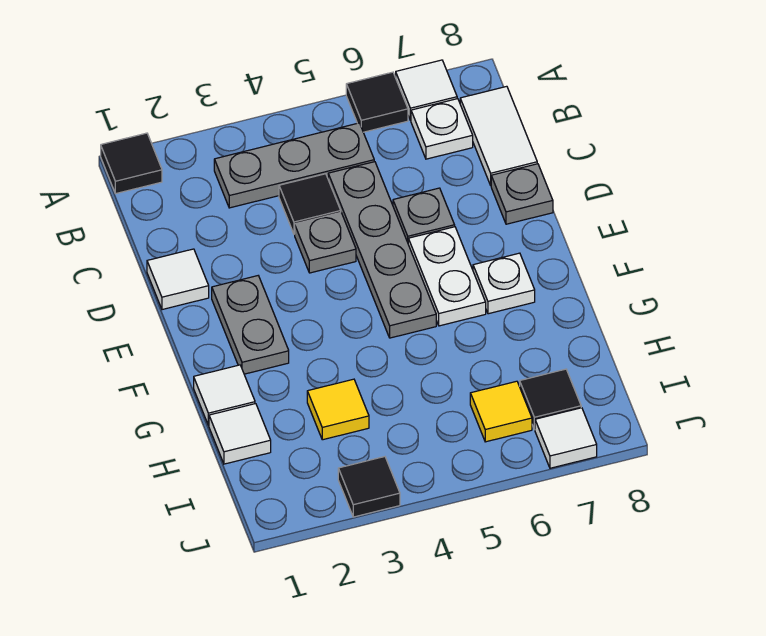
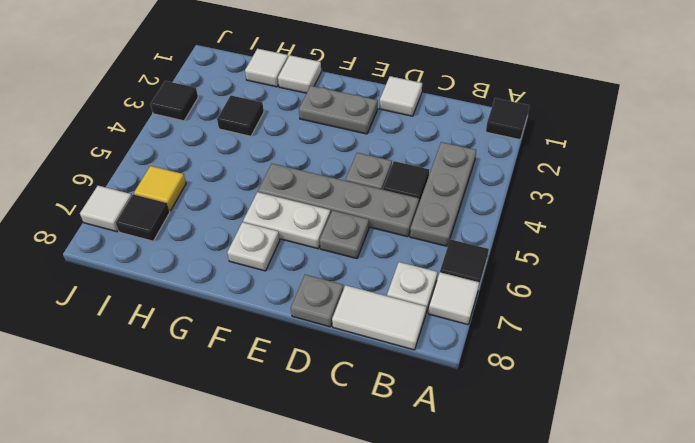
yellow tile H3 level 1 -> black tile H3 level 1

